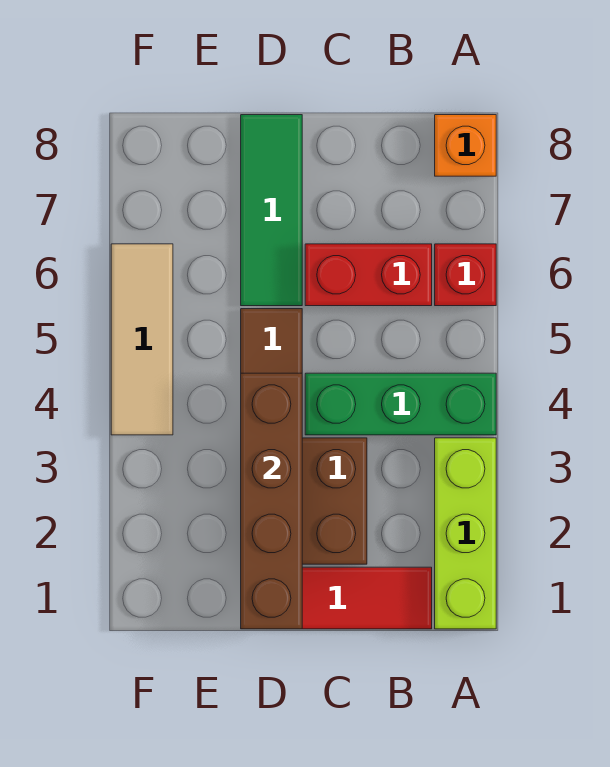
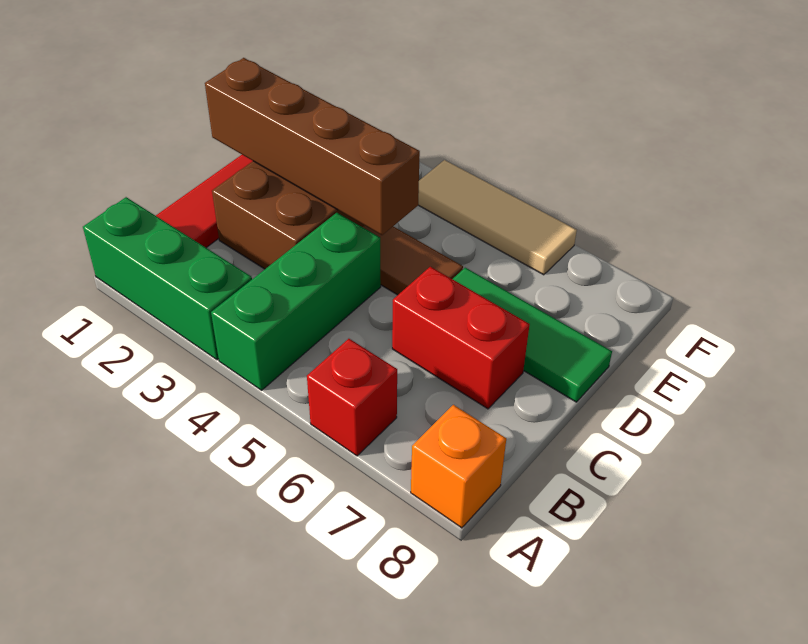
lime brick A1:A3 level 1 -> green brick A1:A3 level 1
red brick B6:C6 level 1 -> red brick C6:C7 level 1

